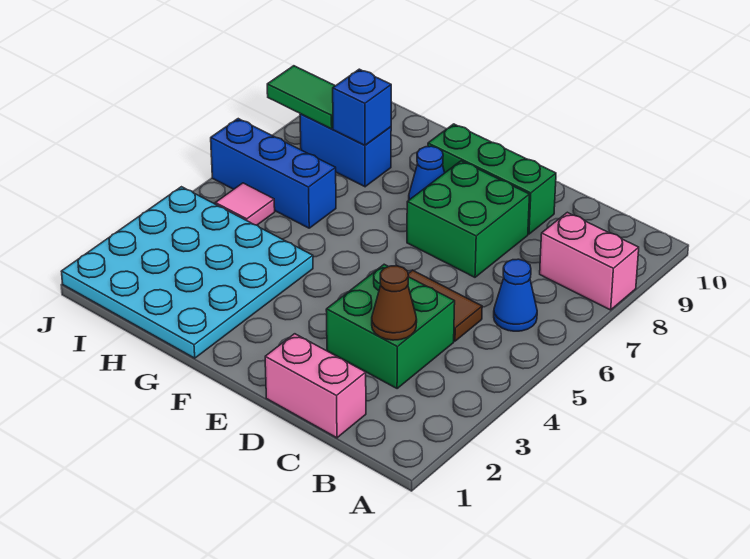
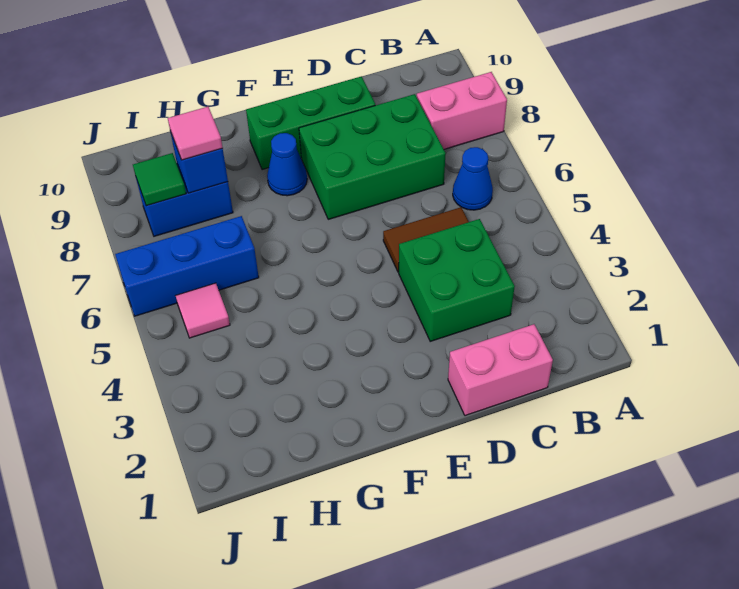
brown cone C3 level 2 -> none
green brick D7:E8 level 1 -> green brick C7:E8 level 1
cyan plate G1:J4 level 1 -> none
none -> pink tile H8 level 3
green tile I8:J8 level 2 -> green tile I8 level 2

